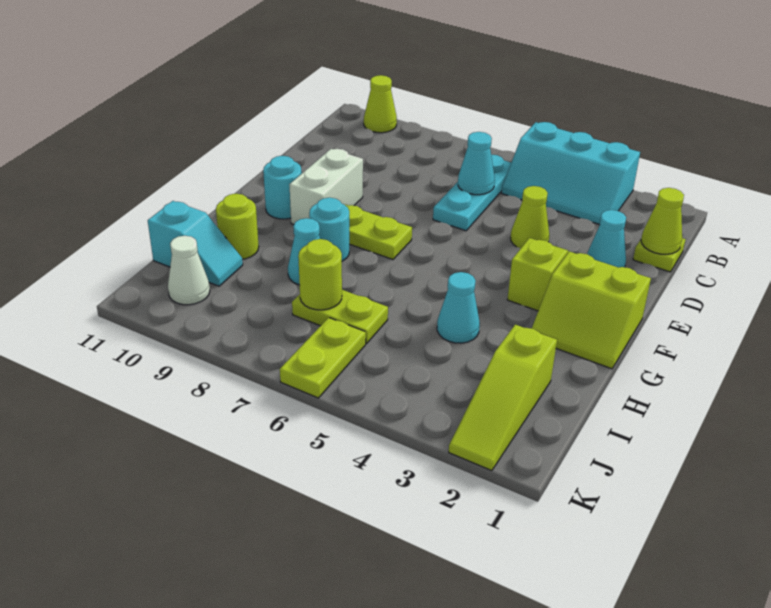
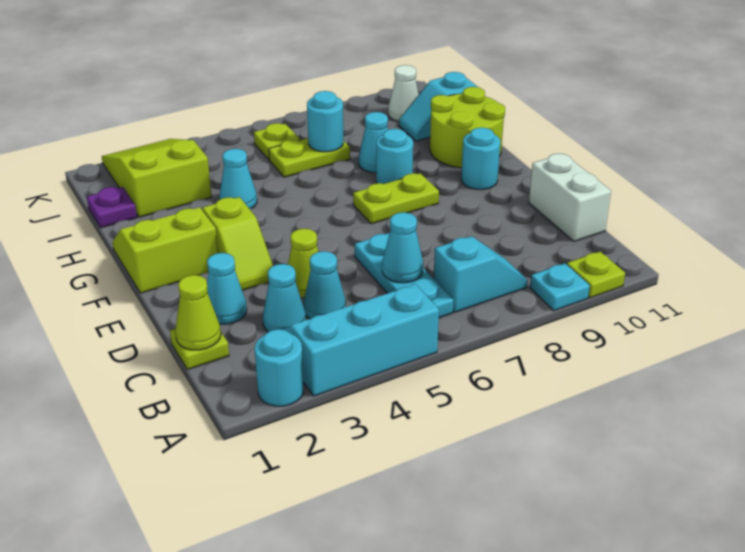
none -> cyan round brick A2 level 1
none -> cyan plate A9 level 1
lime cone A10 level 1 -> lime plate A10 level 1
none -> cyan slope B7:B8 level 1 top 7
none -> cyan cone C3 level 1
none -> cyan cone C4 level 1
white brick E9:F9 level 1 -> white brick C11:D11 level 1
lime round brick H10 level 1 -> lime round brick G10:H11 level 1
none -> purple plate I1 level 1
lime slope I2:K2 level 1 top I -> lime slope I2:K3 level 1 top I
lime round brick I7 level 2 -> cyan round brick I7 level 2
lime plate J6:K6 level 1 -> lime plate J6 level 1

